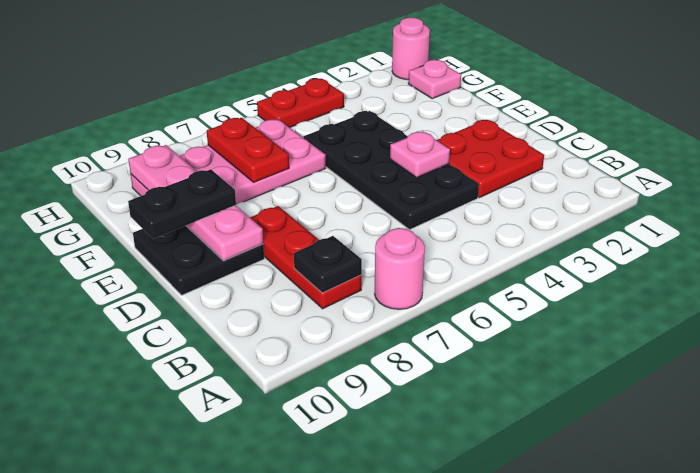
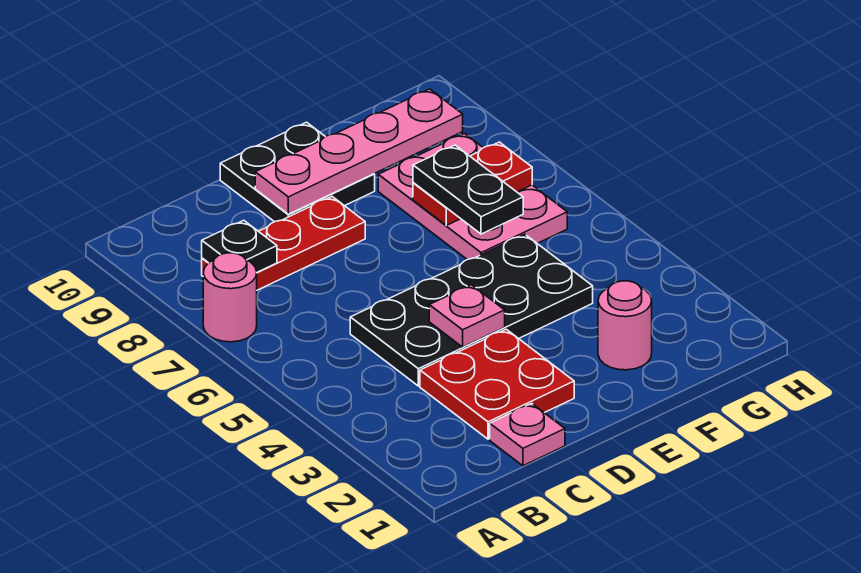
black plate E9:E10 level 3 -> black plate F6:F7 level 3
pink plate F6:G9 level 1 -> pink plate F6:G8 level 1
pink plate G1 level 1 -> pink plate C1 level 1
pink round brick H1 level 1 -> pink round brick F2 level 1
red plate H4:H5 level 1 -> none

